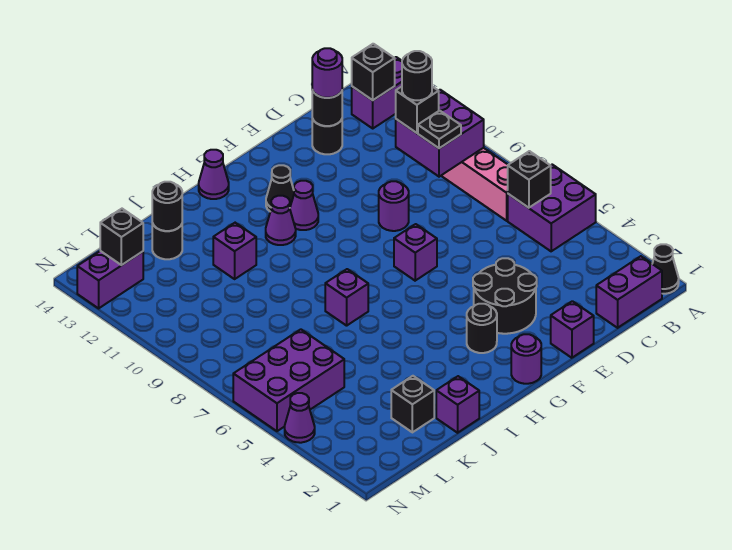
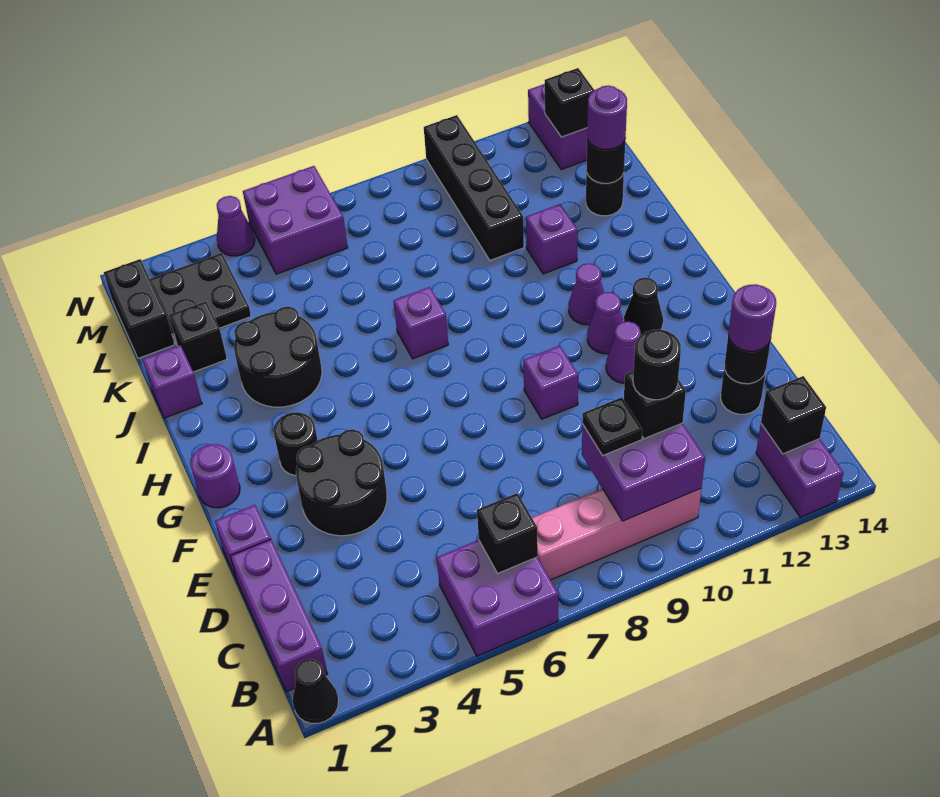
purple brick B1:C1 level 1 -> purple brick B1:D1 level 1
purple round brick E9 level 1 -> purple round brick K13 level 3
purple brick F7 level 1 -> purple brick F9 level 1
purple cone H14 level 1 -> purple cone F11 level 1
none -> black round brick I3:J4 level 1
none -> black brick K10:N10 level 1
none -> black brick L1:M1 level 1
none -> black plate L2:M3 level 1
purple brick L5:N6 level 1 -> purple brick M5:N6 level 1

